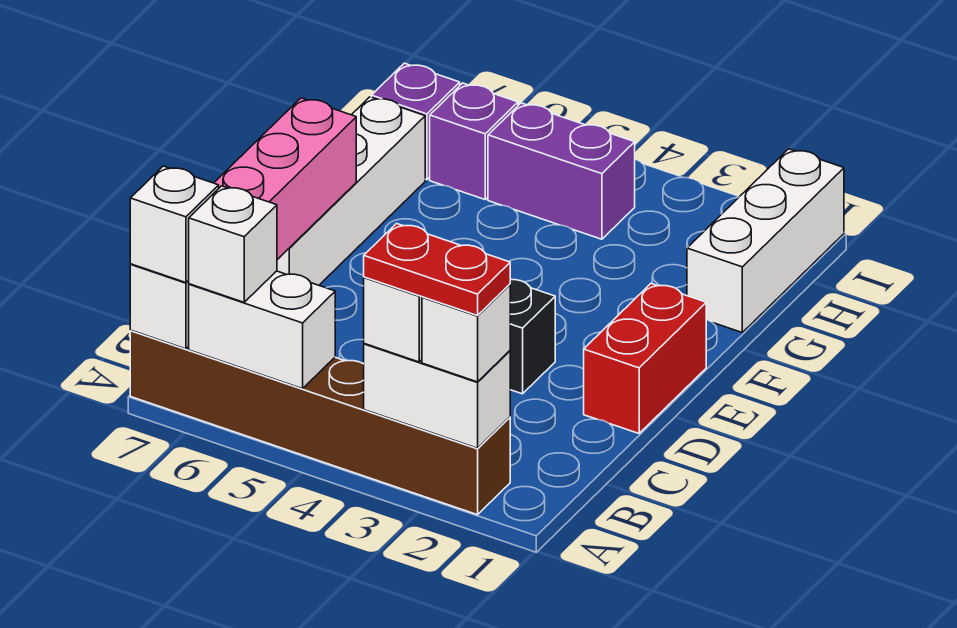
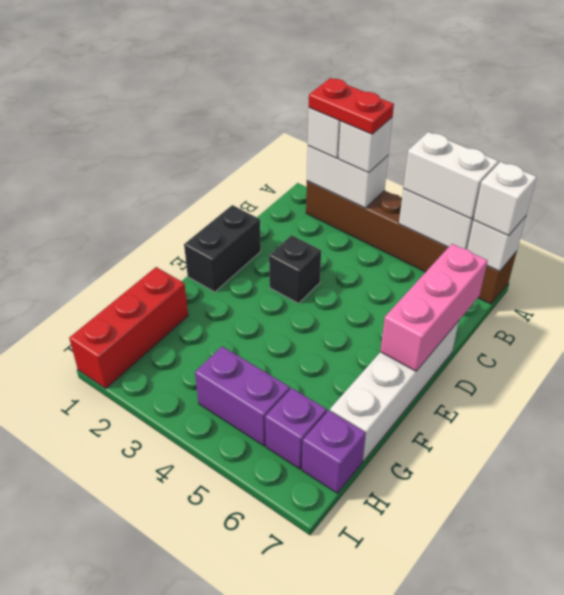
white brick A6 level 3 -> white brick A5:A6 level 3
red brick D1:E1 level 1 -> black brick D1:E1 level 1
white brick G1:I1 level 1 -> red brick G1:I1 level 1

